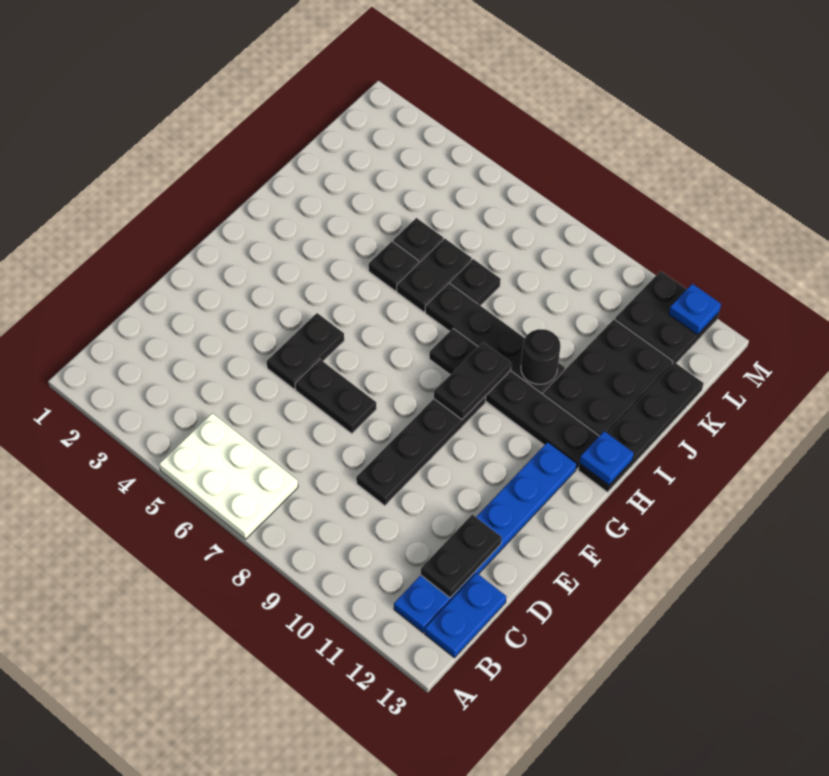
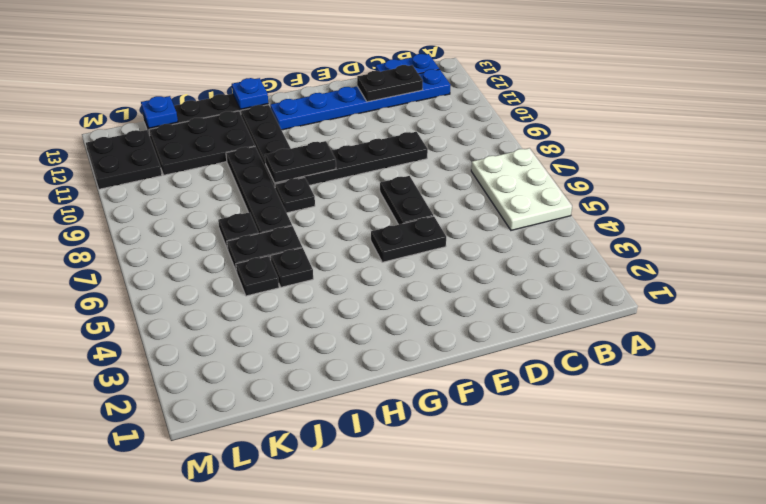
black round brick I10 level 2 -> none
blue plate M12 level 2 -> blue plate K13 level 2

